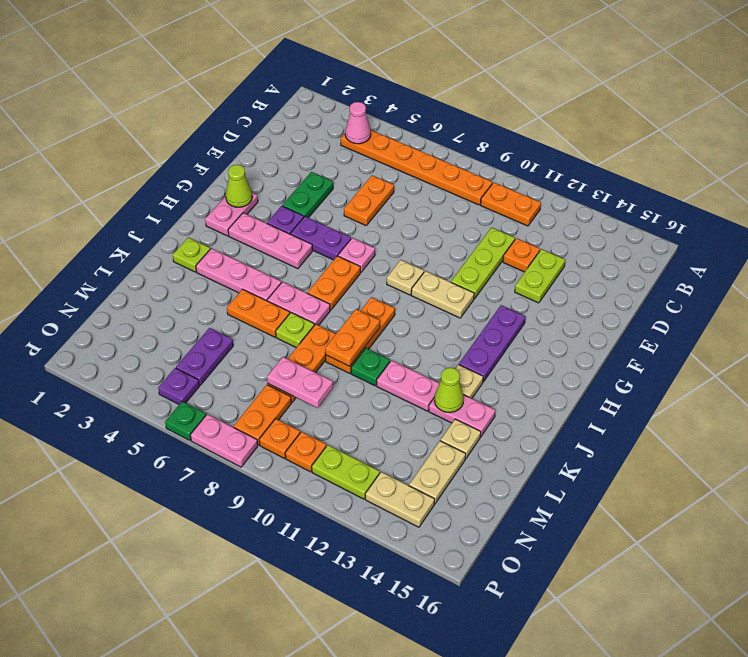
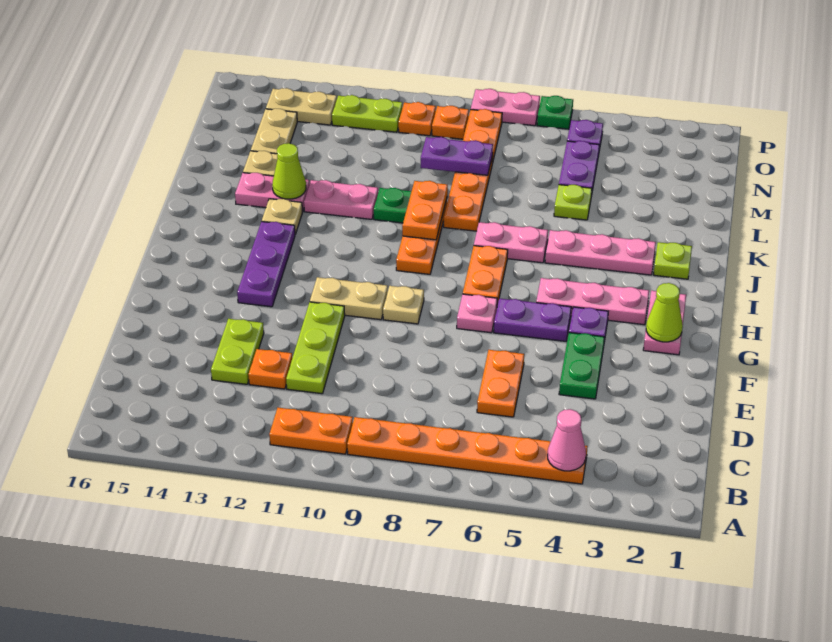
orange plate K5:K6 level 1 -> none
lime plate K7 level 1 -> lime plate L5 level 1
pink plate M8:M9 level 2 -> purple plate M8:M9 level 2

